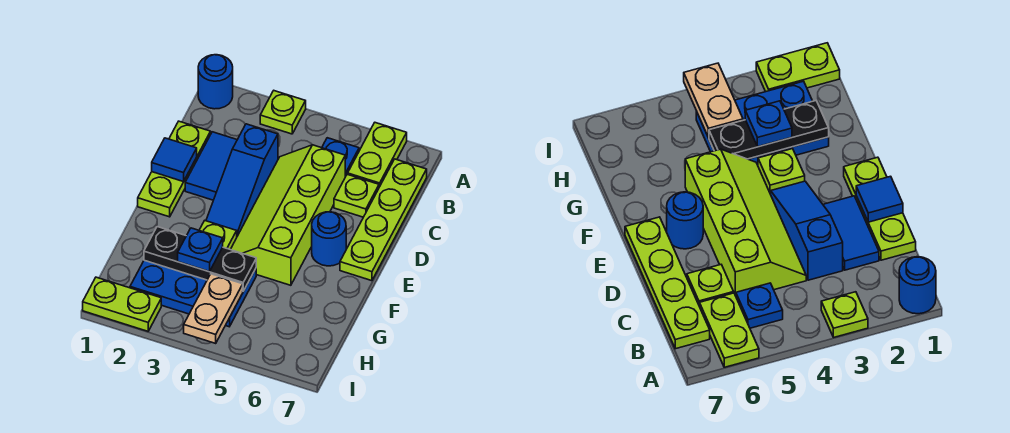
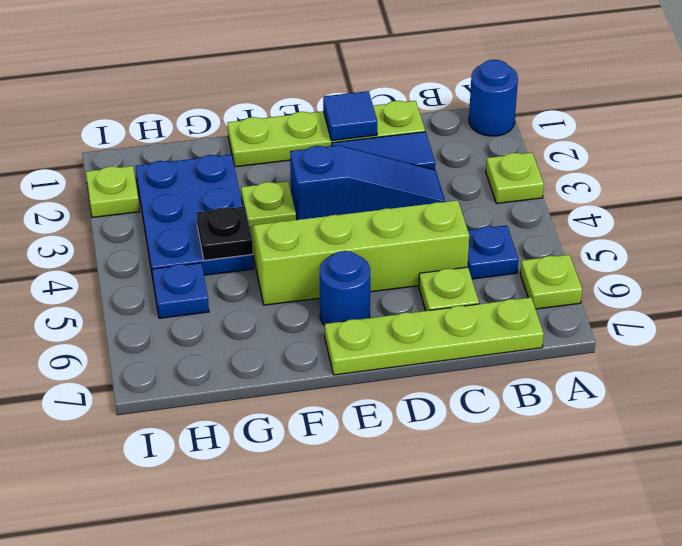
lime plate A6:B6 level 1 -> lime plate A6 level 1
lime plate C1:E1 level 1 -> lime plate C1:F1 level 1
blue slope C3:E3 level 1 top C -> blue slope C3:E3 level 1 top E
black plate G2:G4 level 2 -> black plate G4 level 2
blue plate G3 level 3 -> blue plate H5 level 1
tan plate H4:I4 level 2 -> none
lime plate I1:I2 level 1 -> lime plate I2 level 1

